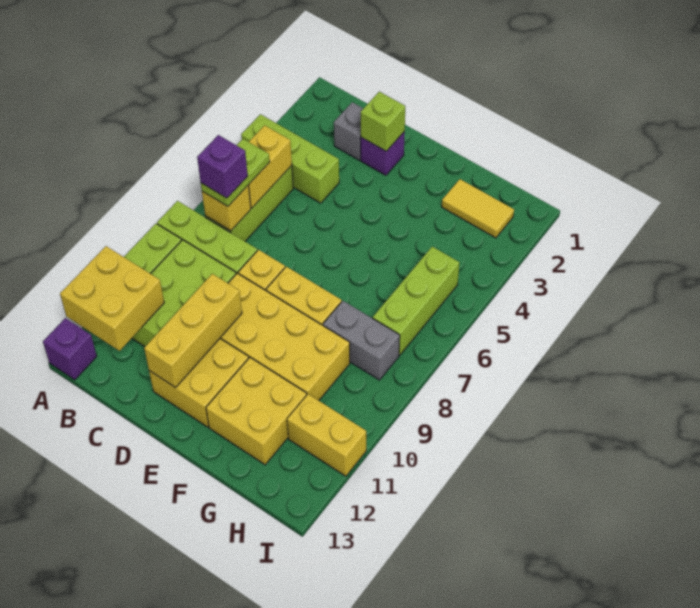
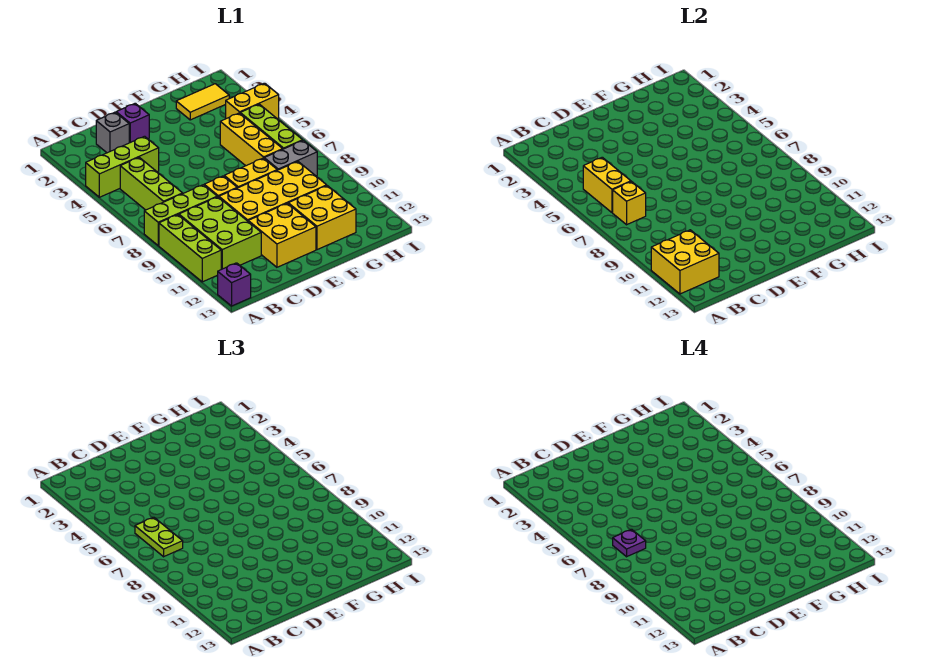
purple brick B7 level 4 -> purple plate B7 level 4
lime brick D2 level 2 -> none
yellow brick D10:D12 level 2 -> yellow brick G5:G7 level 1
yellow brick H11:I11 level 1 -> yellow brick H4:I4 level 1

